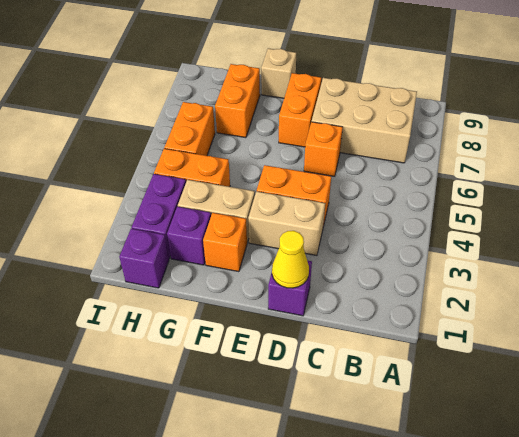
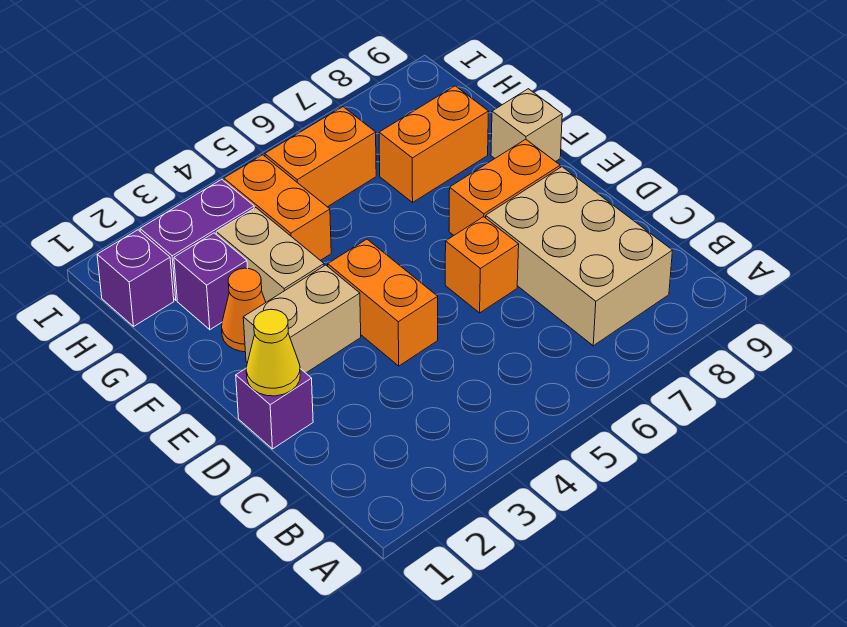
tan brick D3:E3 level 1 -> tan brick E2:E3 level 1
orange brick F2 level 1 -> orange cone F2 level 1

